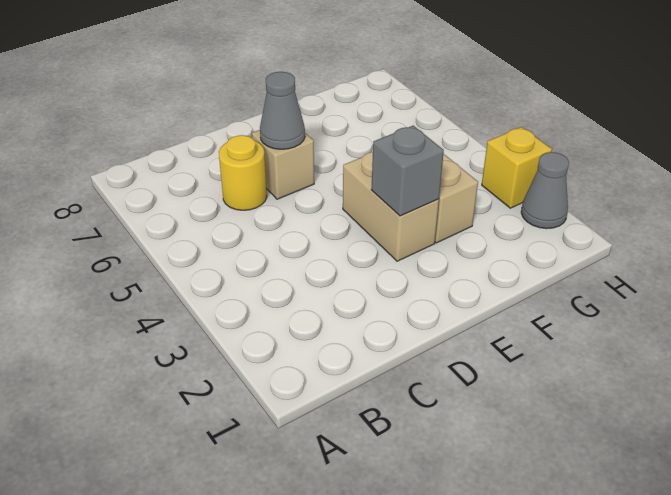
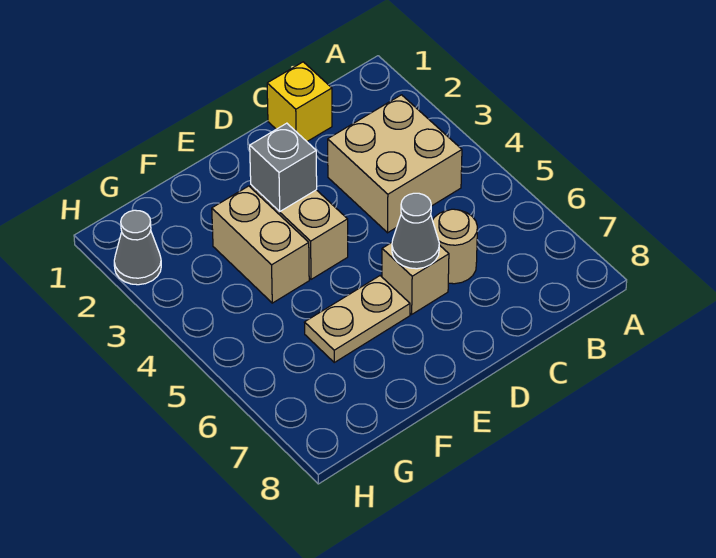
none -> tan brick B3:C4 level 1
yellow round brick C6 level 1 -> tan round brick C6 level 1
none -> tan plate E6:F6 level 1
yellow brick H3 level 1 -> yellow brick C1 level 1

